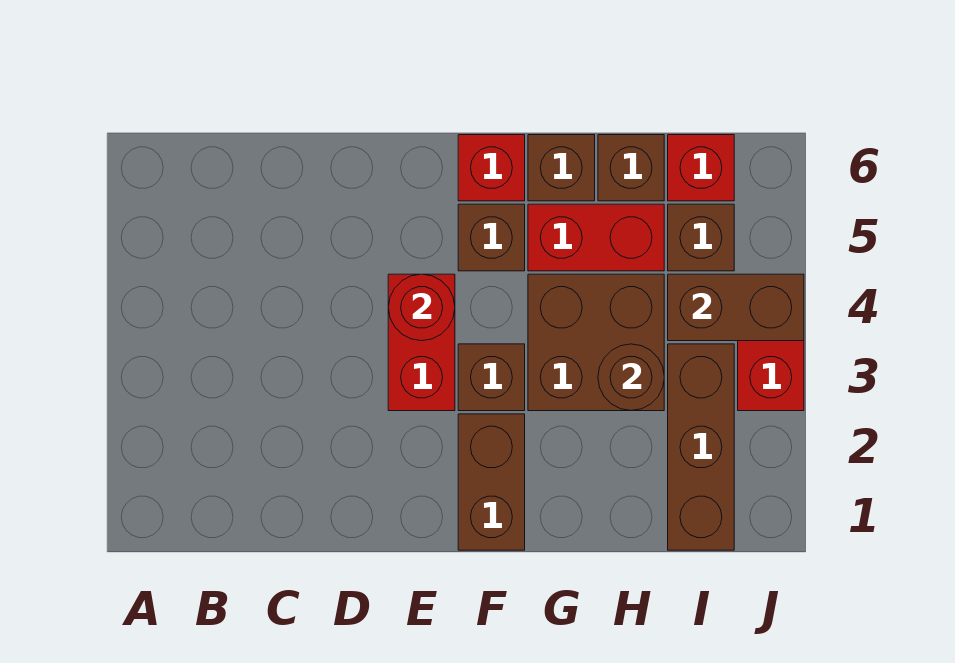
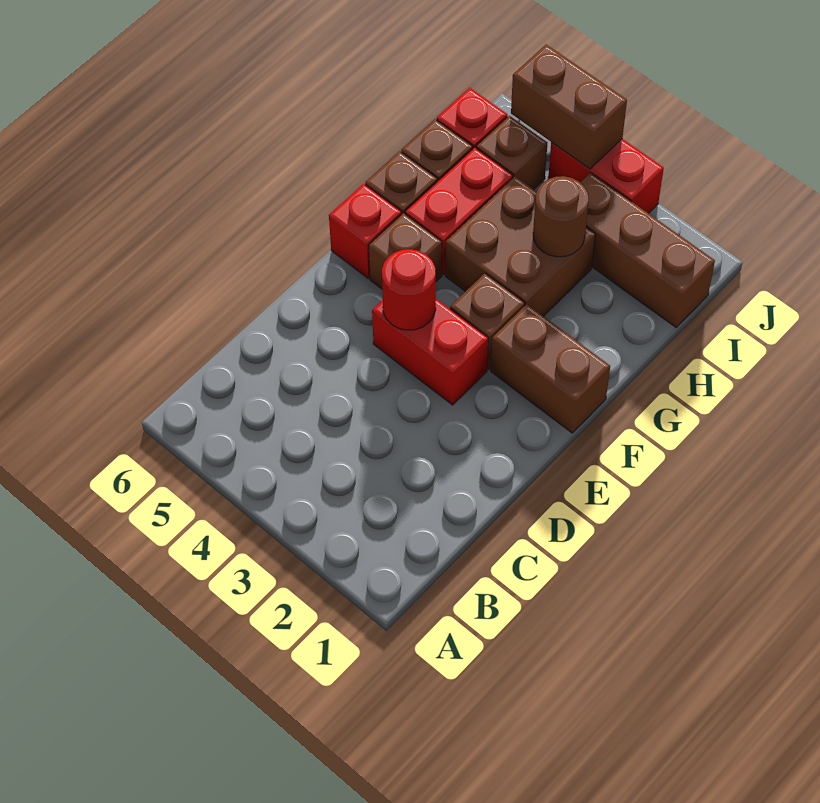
brown brick I4:J4 level 2 -> brown brick J4:J5 level 2

